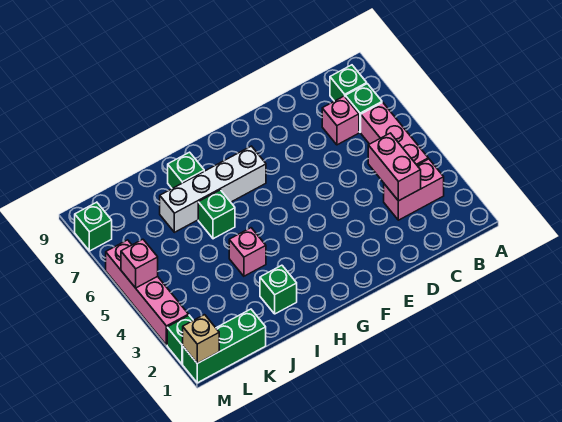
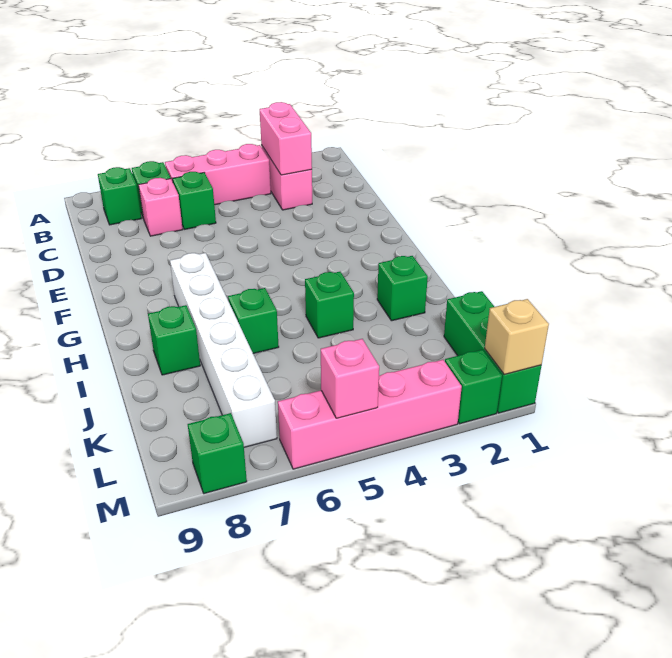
pink brick C3:C4 level 2 -> pink brick B3:C3 level 2
none -> green brick C6 level 1
white brick G7:J7 level 1 -> white brick G7:L7 level 1
pink brick I4 level 1 -> green brick I4 level 1

